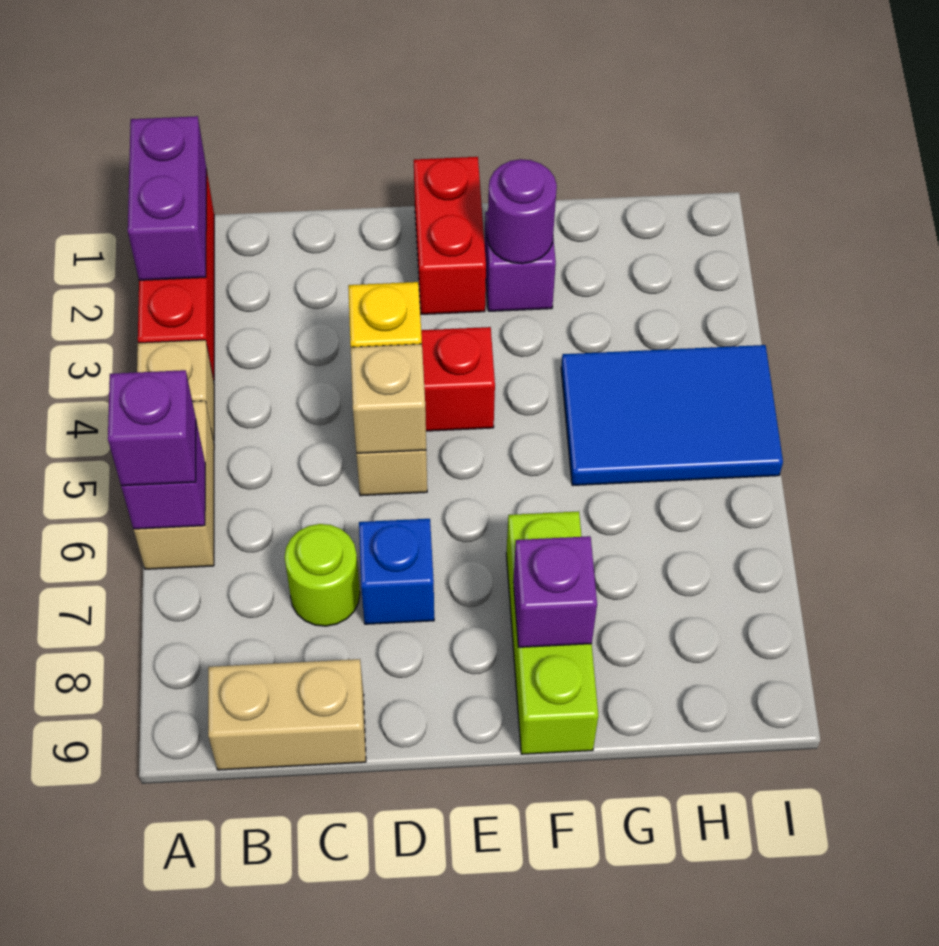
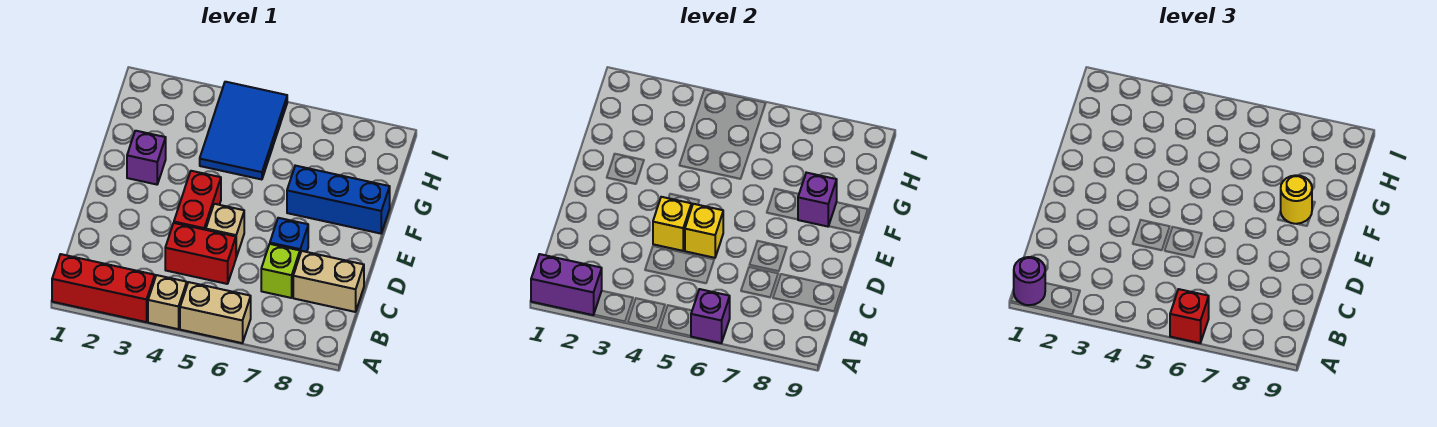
purple brick A6 level 3 -> red brick A6 level 3
tan brick B9:C9 level 1 -> tan brick C8:C9 level 1
lime round brick C7 level 1 -> lime brick C7 level 1
tan brick D5 level 2 -> yellow brick D5 level 2
red brick E1:E2 level 1 -> red brick C4:C5 level 1
purple round brick F2 level 2 -> purple round brick A1 level 3
lime brick F7:F9 level 1 -> blue brick F7:F9 level 1
none -> yellow round brick F8 level 3

